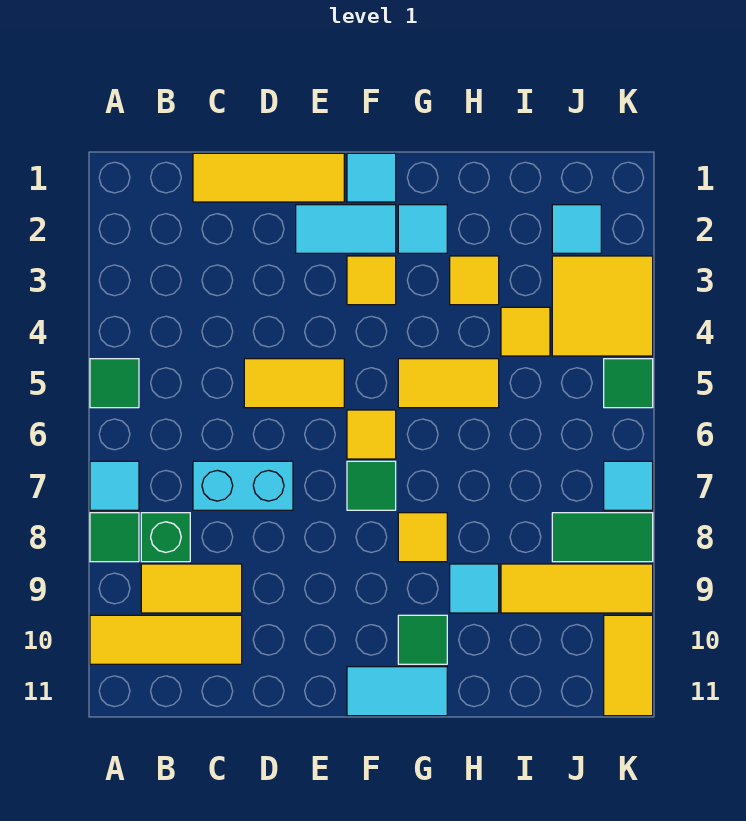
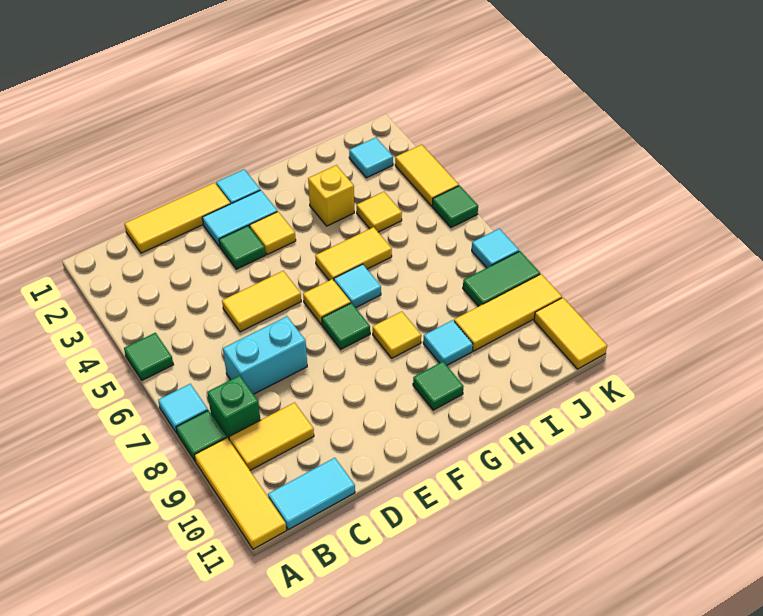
yellow tile A10:C10 level 1 -> yellow tile A9:A11 level 1
none -> green tile E3 level 1
cyan tile F11:G11 level 1 -> cyan tile B11:C11 level 1
cyan tile G2 level 1 -> cyan tile G6 level 1
yellow tile H3 level 1 -> yellow brick H3 level 1
yellow tile J3:K4 level 1 -> yellow tile K3:K4 level 1

